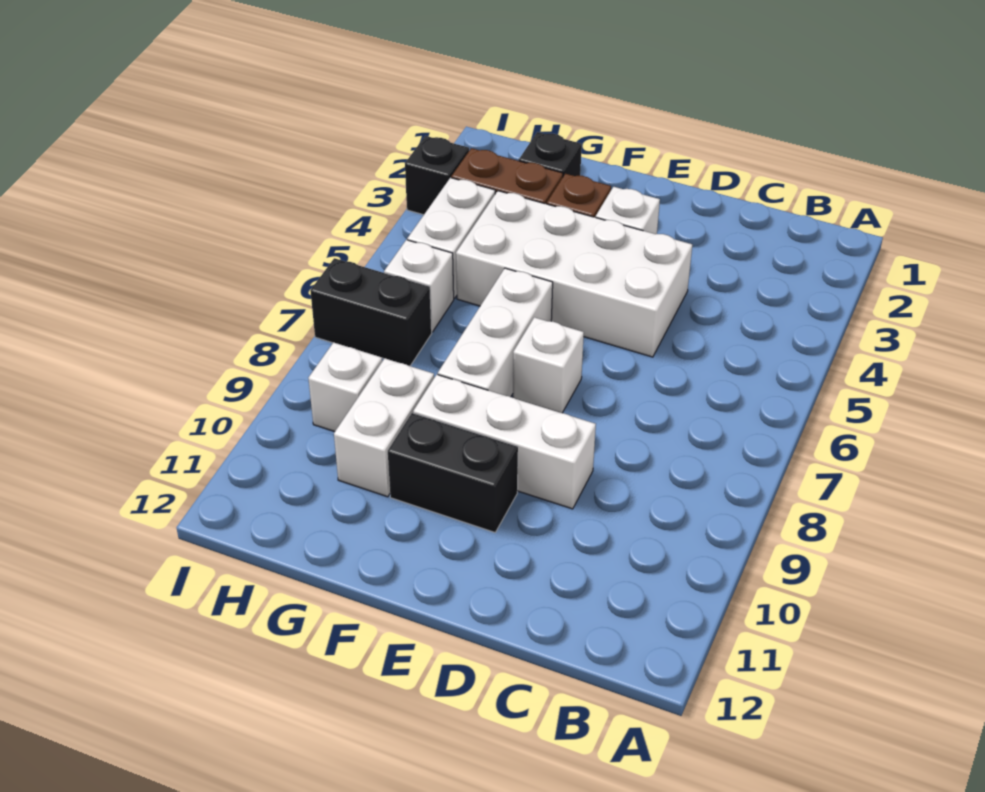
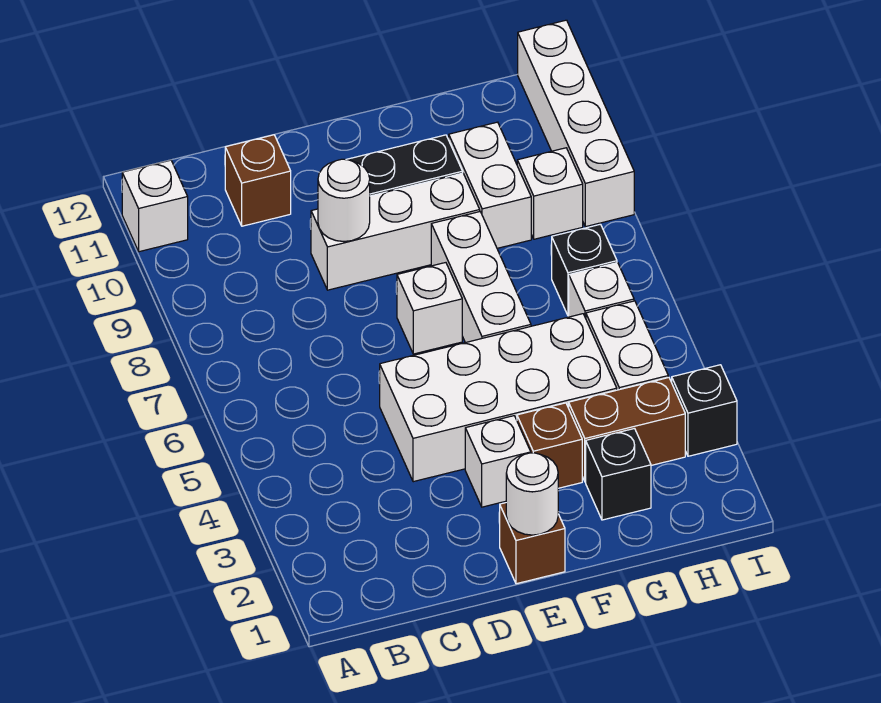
none -> white brick A11 level 1
none -> brown brick C11 level 1
none -> white round brick D9 level 2
none -> brown brick E1 level 1
none -> white round brick E1 level 2
black brick H7:I7 level 1 -> black brick H7 level 1
none -> white brick I9:I12 level 1

